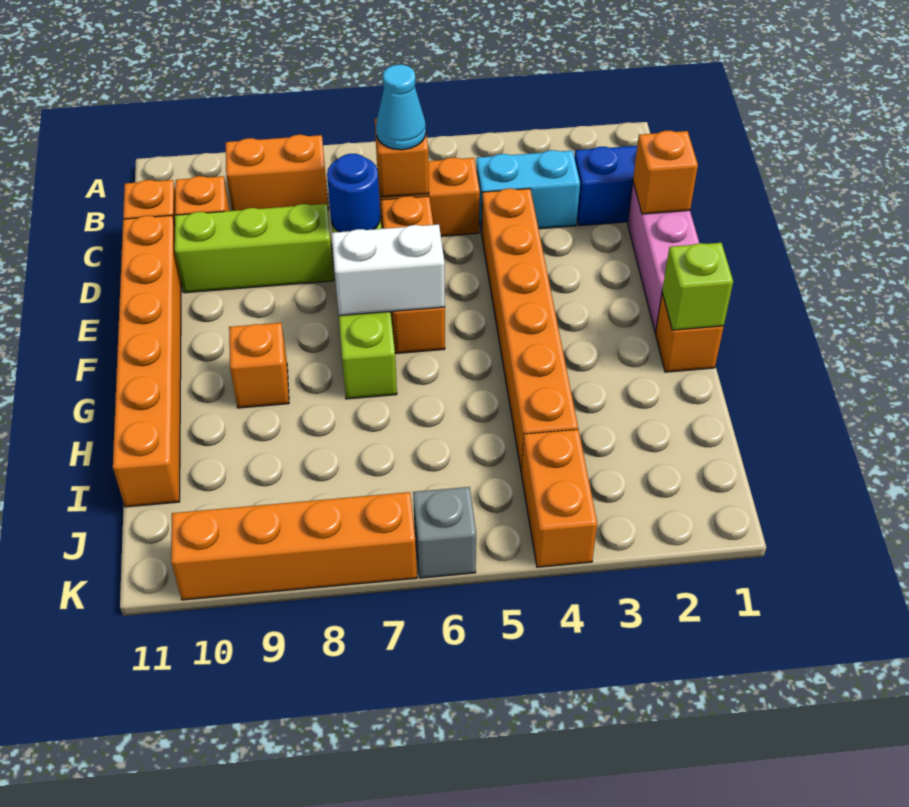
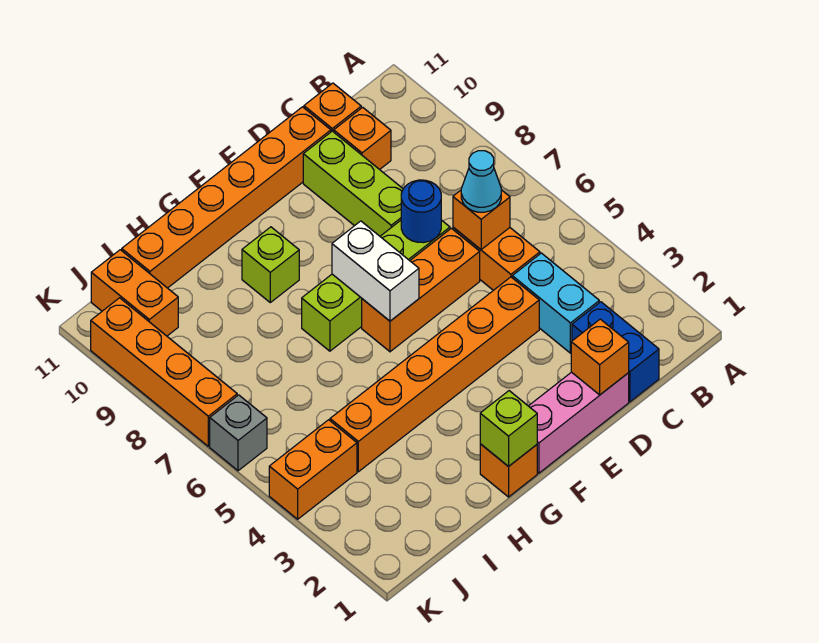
orange brick B8:B9 level 1 -> orange brick J10:J11 level 1
orange brick G9 level 1 -> lime brick G9 level 1

